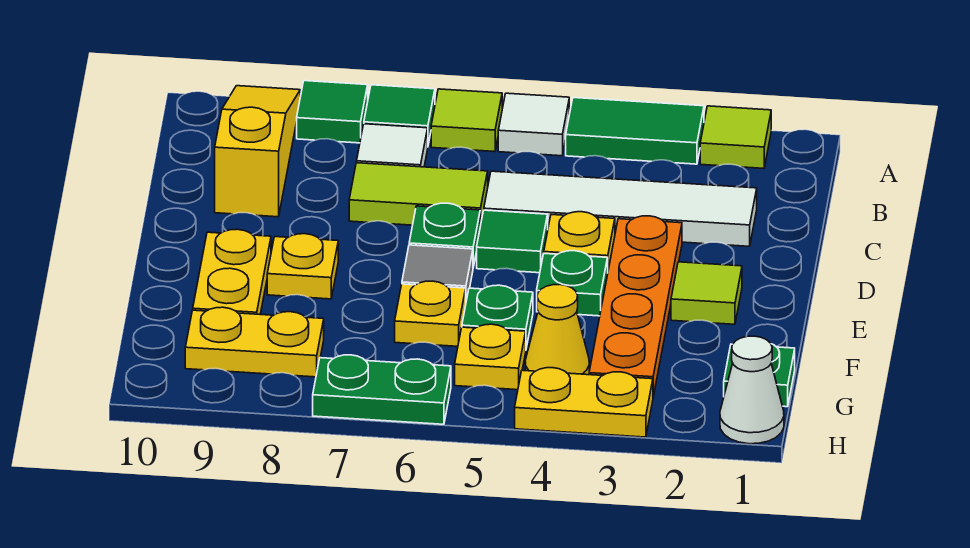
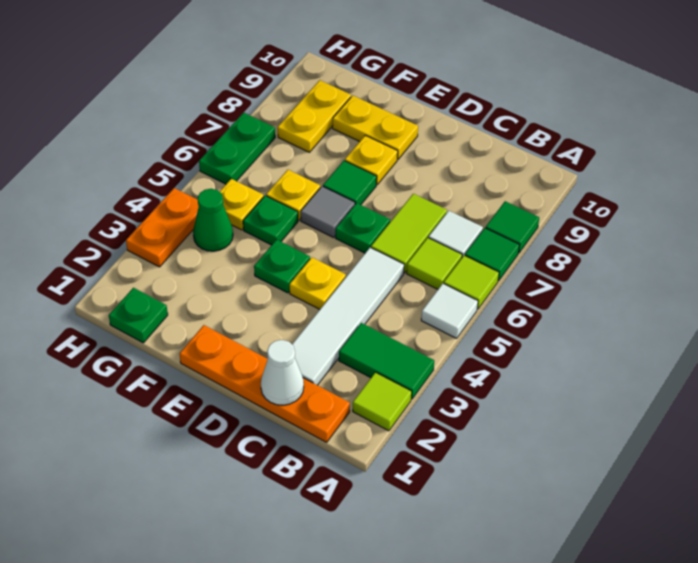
green tile A3:A4 level 1 -> green tile A3:B3 level 1
yellow slope A9:C9 level 1 top C -> none
orange plate D3:G3 level 1 -> orange plate B1:E1 level 1
green tile D5 level 1 -> green tile E7 level 1
lime tile E2 level 1 -> lime tile B6 level 1
yellow cone G4 level 1 -> green cone G4 level 1
white cone H1 level 1 -> white cone C1 level 2
yellow plate H3:H4 level 1 -> orange plate H3:H4 level 1

